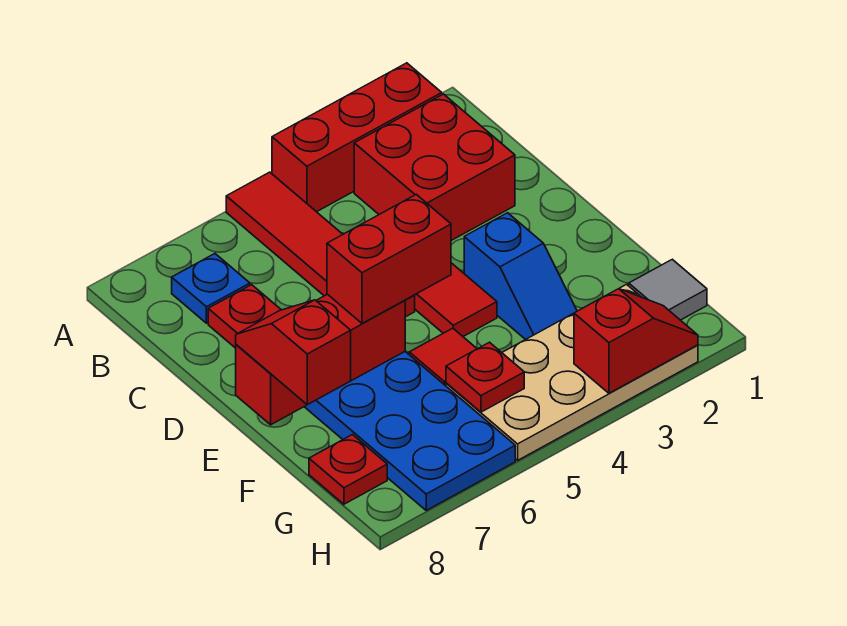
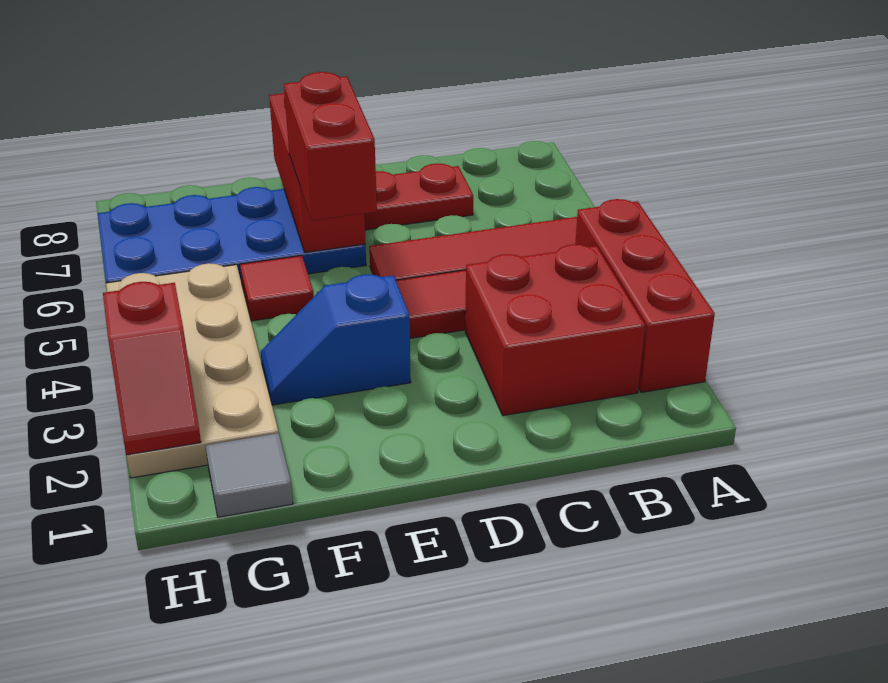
blue plate B7 level 1 -> none
red slope E8:F8 level 3 top F -> none
red plate G5 level 2 -> none
red plate G8 level 1 -> none

